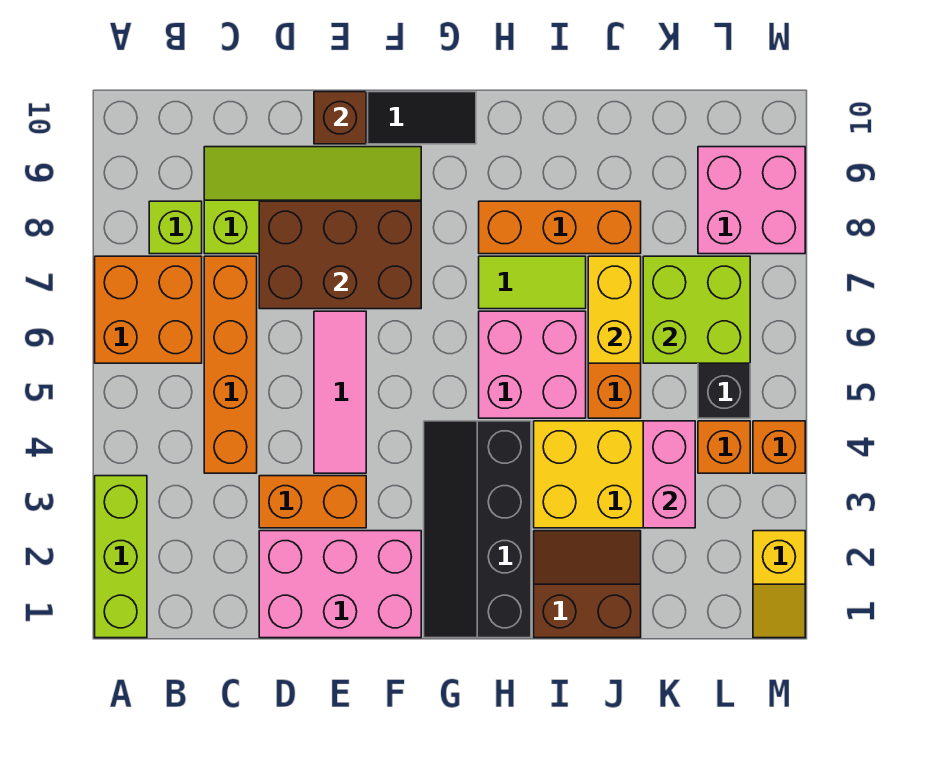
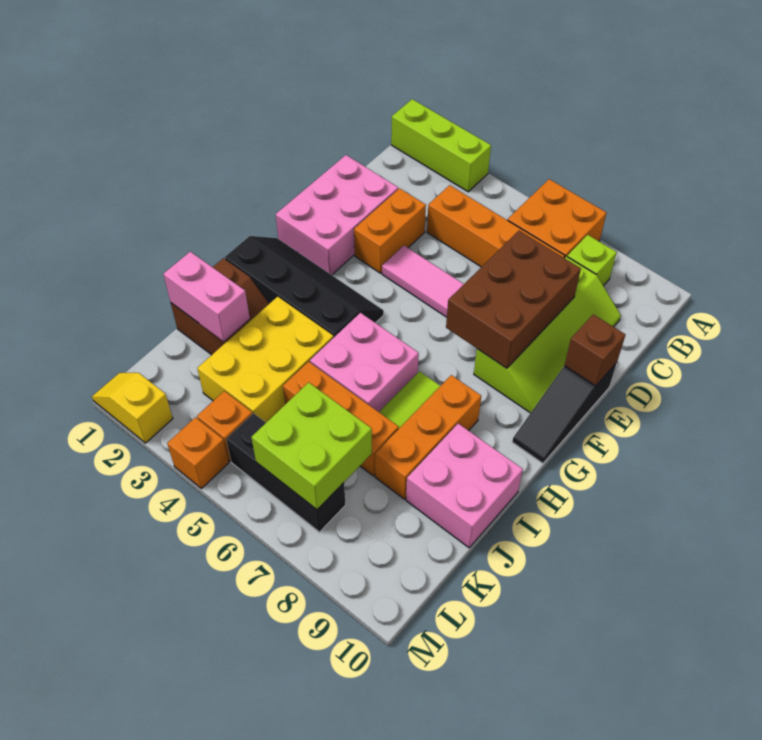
yellow brick J6:J7 level 2 -> none
pink brick K3:K4 level 2 -> pink brick J1:J2 level 2
pink brick L8:M9 level 1 -> pink brick I9:J10 level 1

